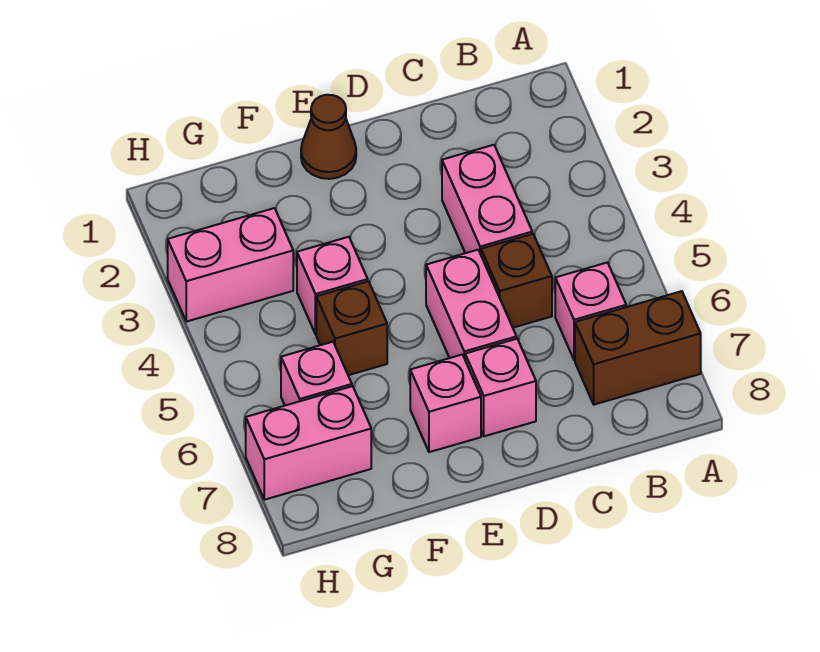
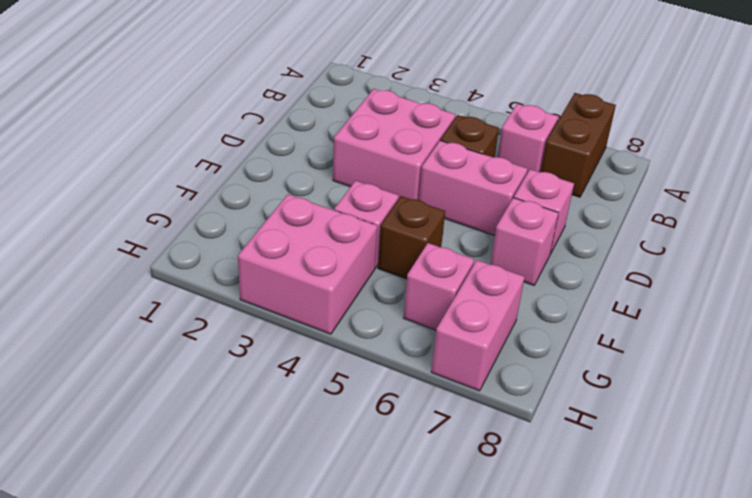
pink brick C3:C4 level 1 -> pink brick C3:D4 level 1
brown cone E1 level 1 -> none
pink brick G3:H3 level 1 -> pink brick G3:H4 level 1

